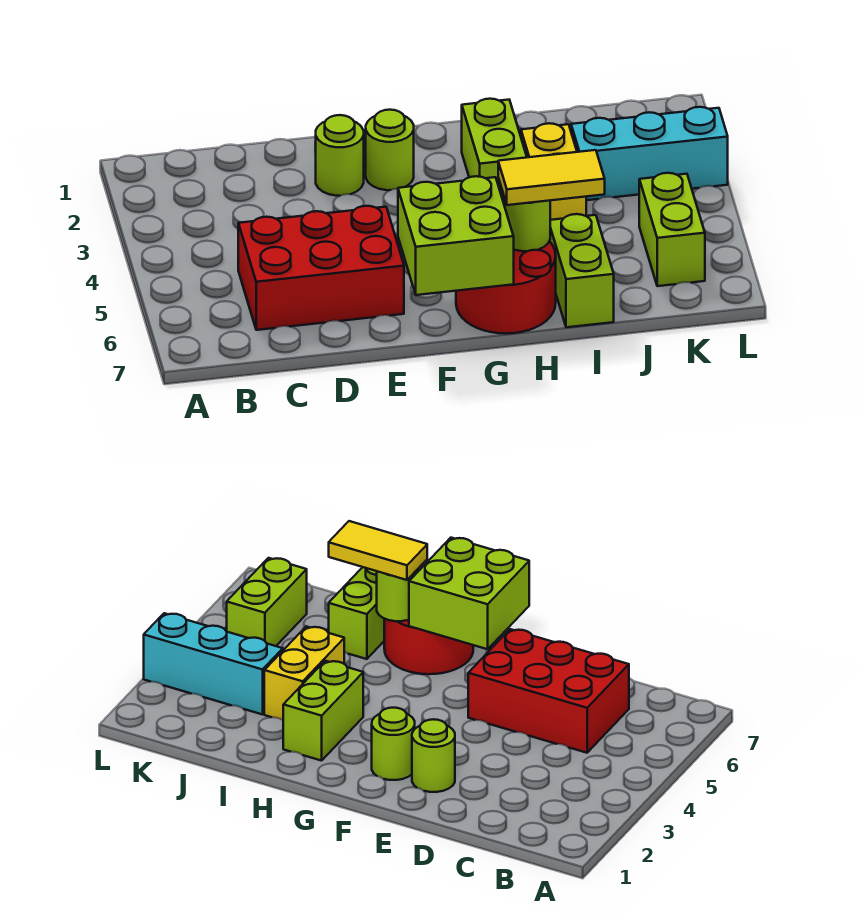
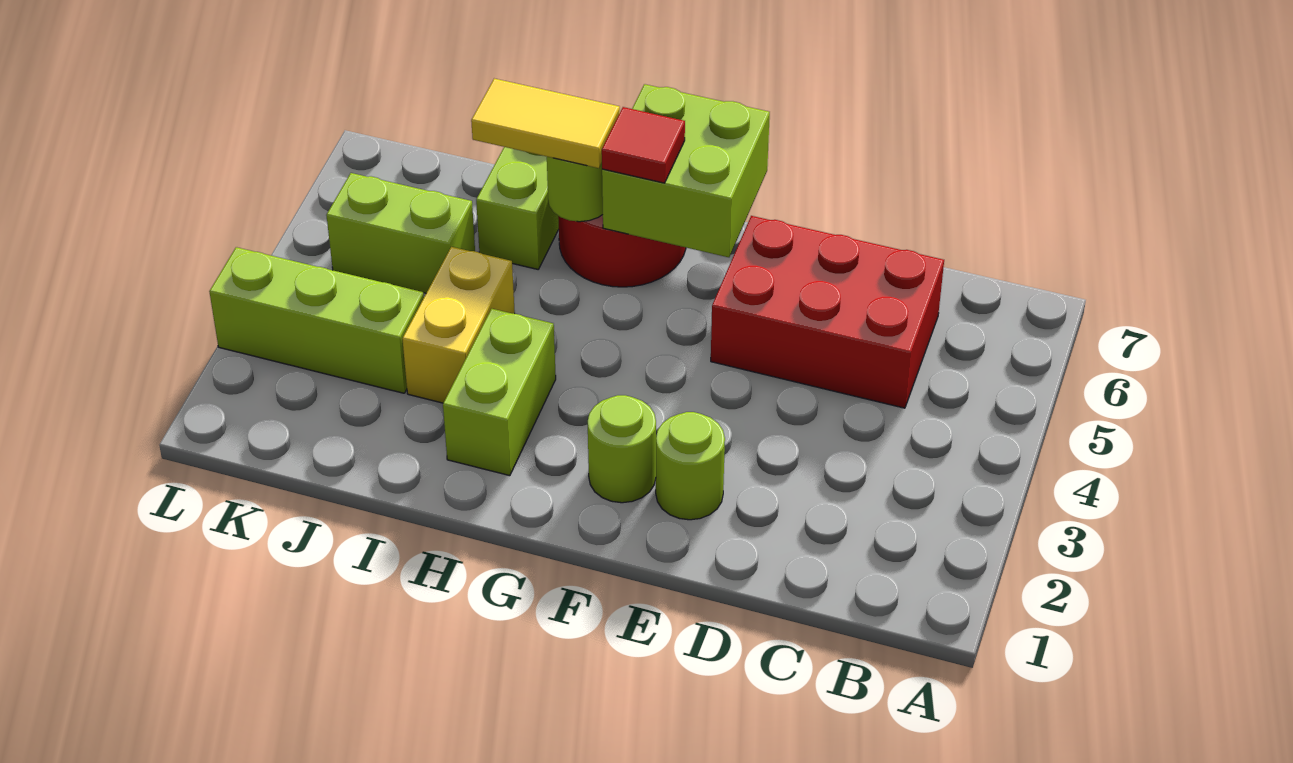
none -> red tile G6 level 3
cyan brick J3:L3 level 1 -> lime brick J3:L3 level 1
lime brick K5:K6 level 1 -> lime brick J5:K5 level 1

